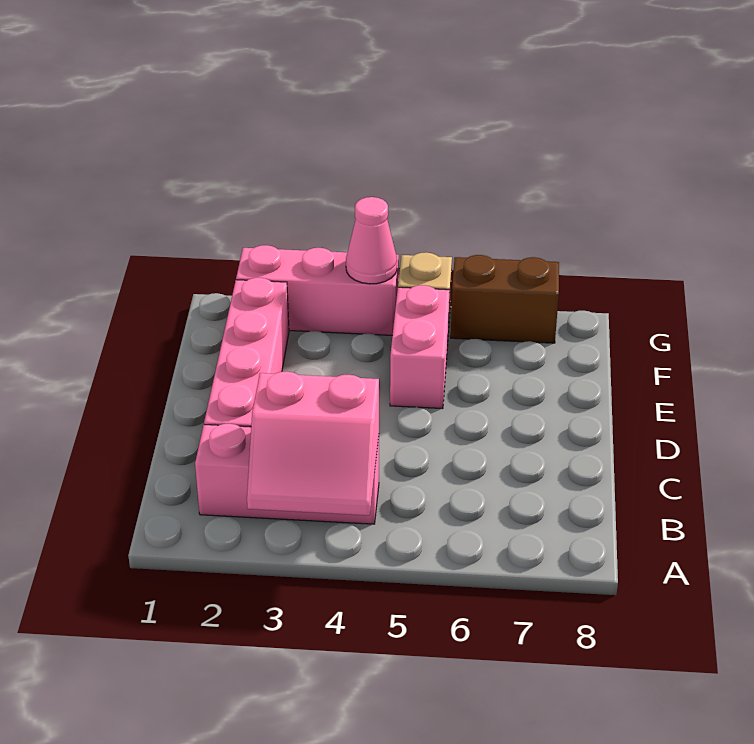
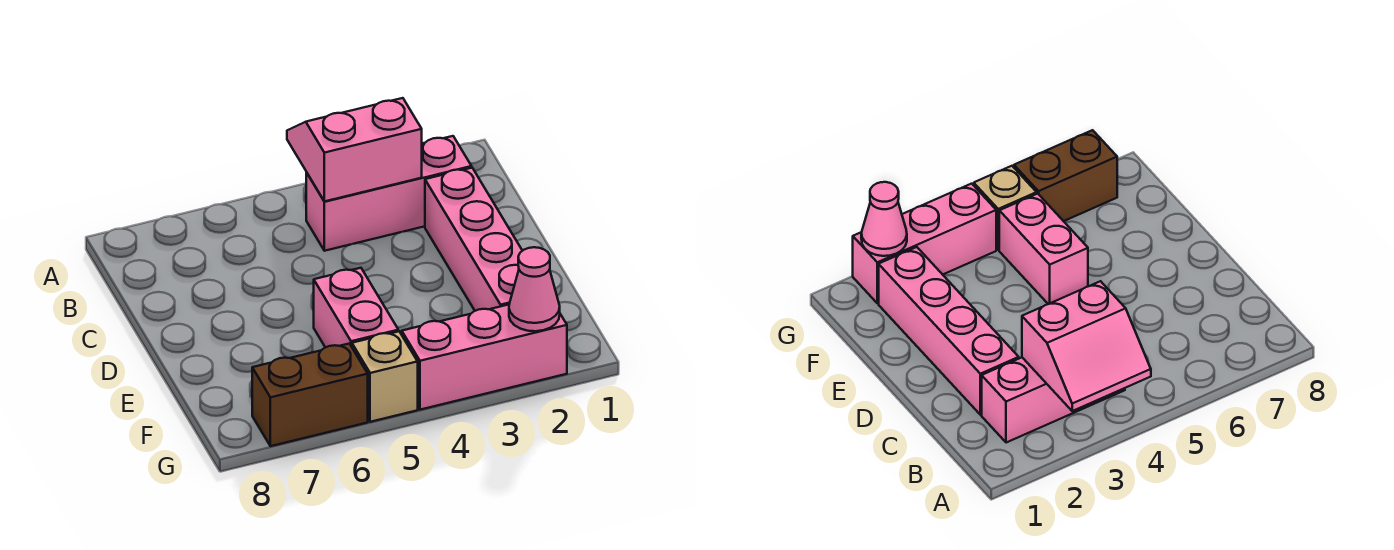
pink cone G4 level 2 -> pink cone G2 level 2

